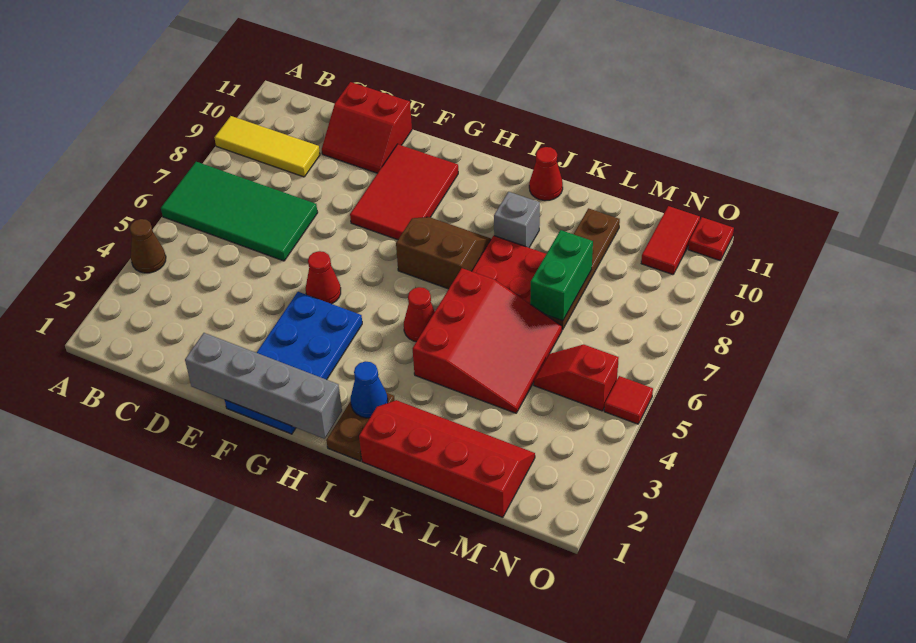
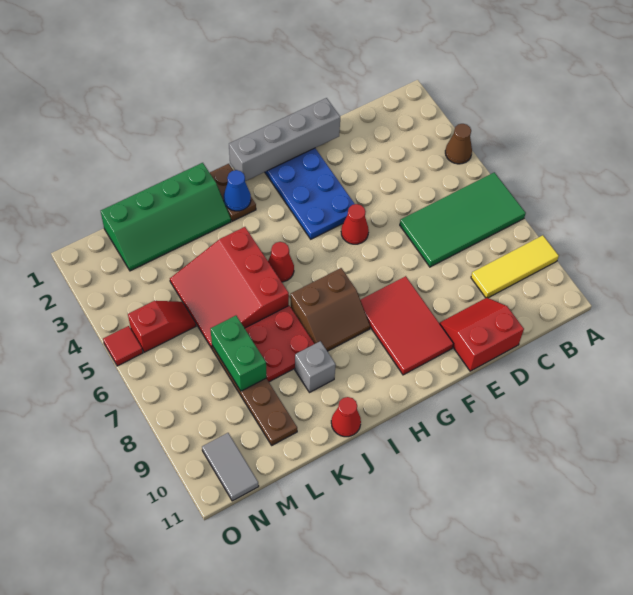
red slope J1:M2 level 1 top 1 -> green slope J1:M2 level 1 top 1
red tile N10:N11 level 1 -> grey tile N10:N11 level 1
red plate O11 level 1 -> none

